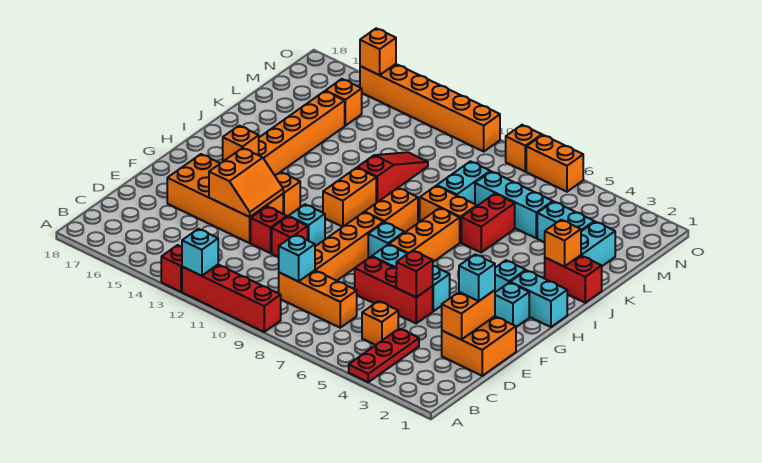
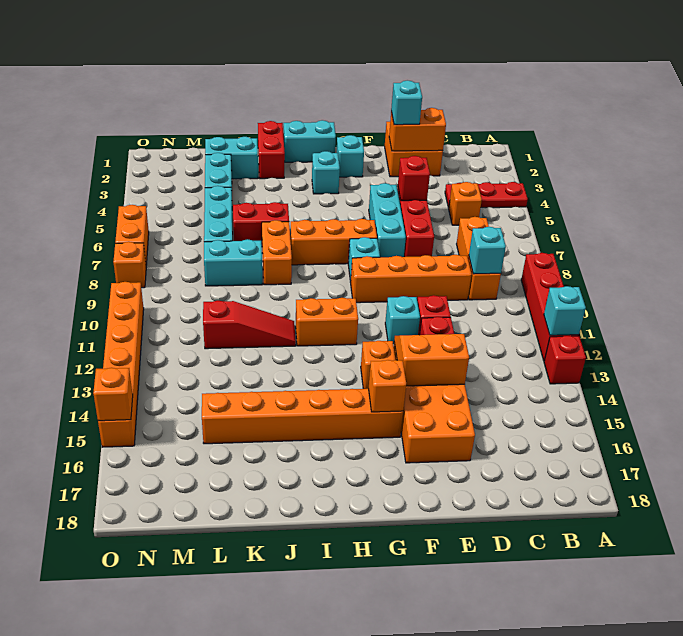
cyan brick H1:H2 level 1 -> cyan brick H1:I1 level 1
orange brick H9:I9 level 1 -> none
orange brick J2 level 2 -> none
red slope J11:L11 level 1 top J -> red slope J11:L11 level 1 top L
orange brick M15 level 1 -> none

